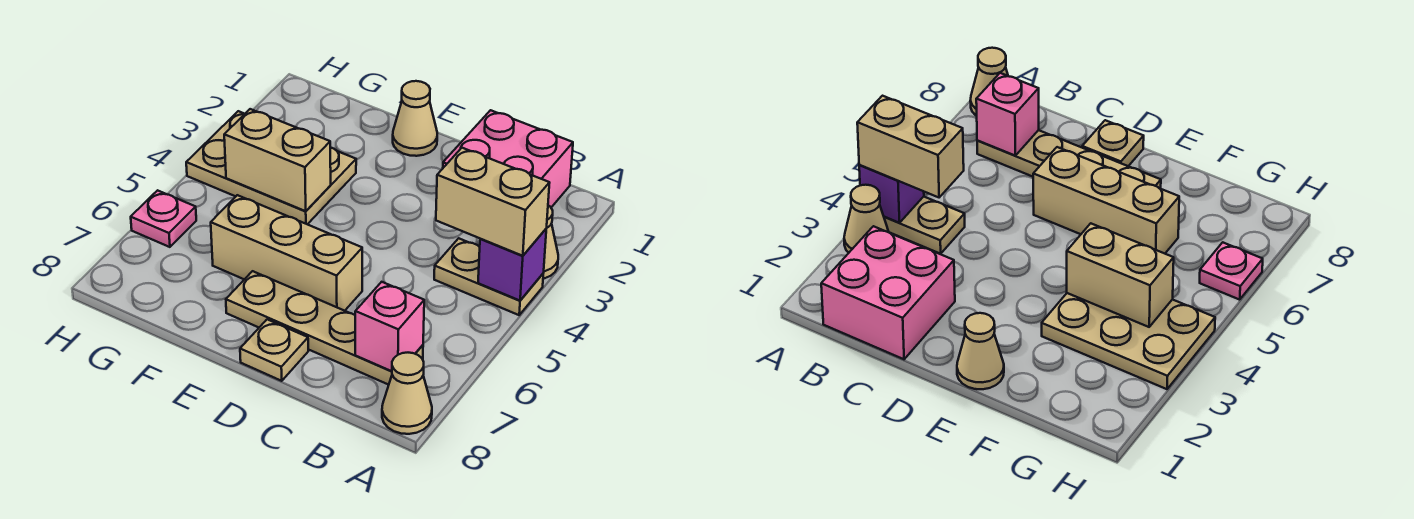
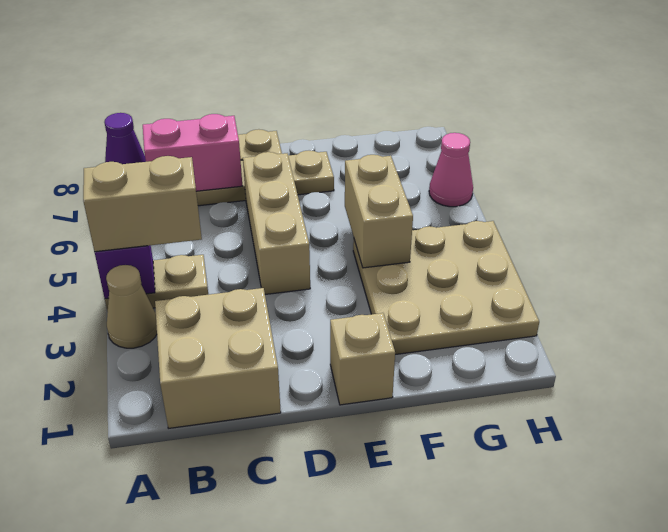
tan cone A8 level 1 -> purple cone A8 level 1
pink brick B1:C2 level 1 -> tan brick B1:C2 level 1
pink brick B7 level 2 -> pink brick B7:C7 level 2
tan brick D6:F6 level 1 -> tan brick D4:D6 level 1
tan cone E1 level 1 -> tan brick E1 level 1
tan plate F3:H4 level 1 -> tan plate F2:H4 level 1
tan brick F4:G4 level 2 -> tan brick F4:F5 level 2
pink plate H6 level 1 -> pink cone H6 level 1

